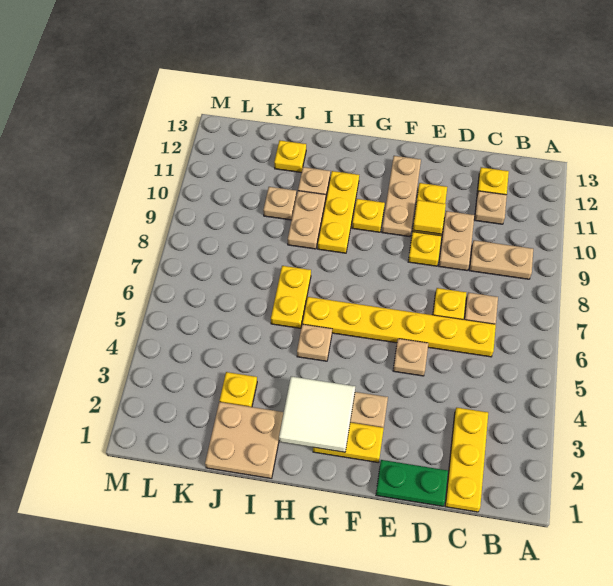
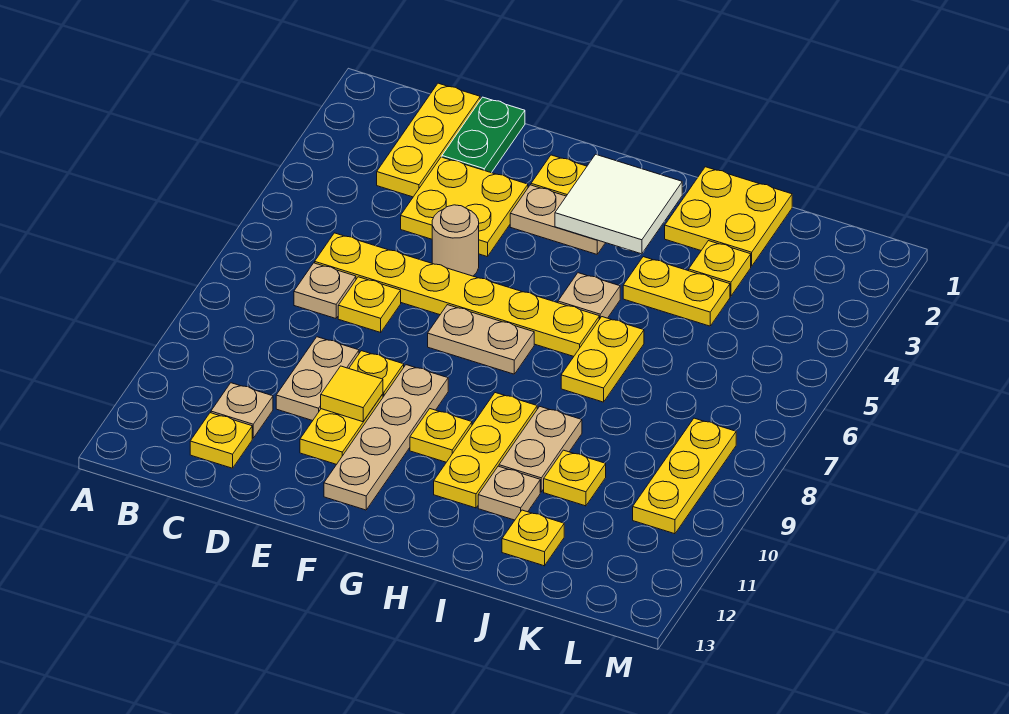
tan plate B9:C9 level 1 -> tan plate F7:G7 level 1
green plate D1:E1 level 1 -> green plate D1:D2 level 1
none -> yellow plate D3:E4 level 1
tan plate E5 level 1 -> tan round brick E5 level 1
tan plate F10:F12 level 1 -> tan plate F9:F12 level 1
tan plate I1:J2 level 1 -> yellow plate I1:J2 level 1
none -> yellow plate I4:J4 level 1
tan plate J10 level 1 -> yellow plate J10 level 1
none -> yellow plate L8:L10 level 1

